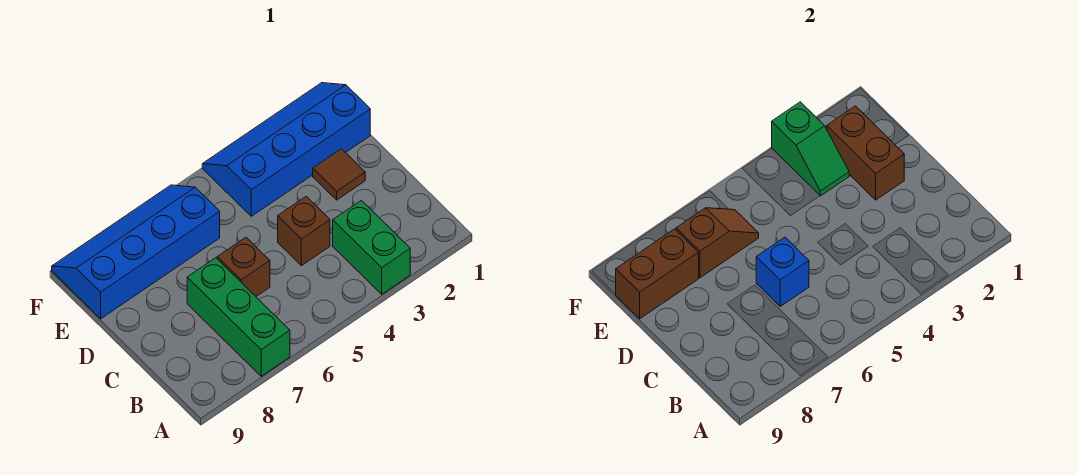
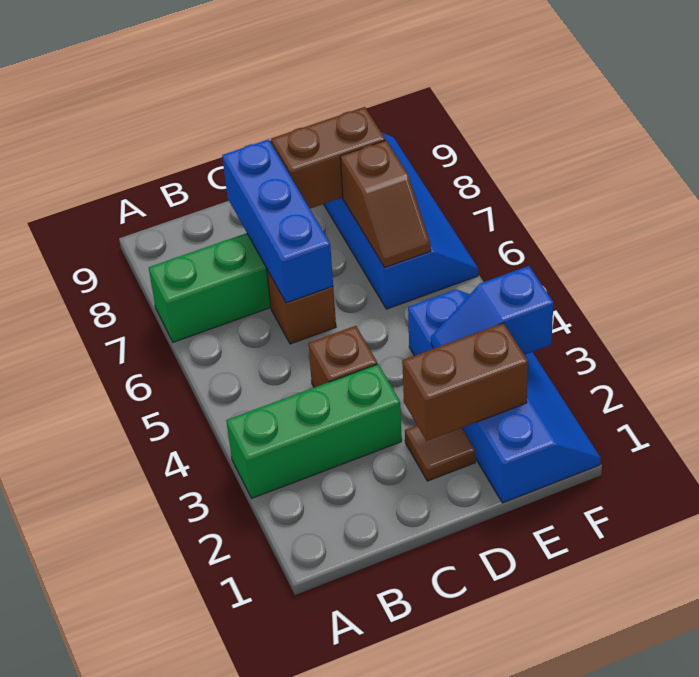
green brick A3:B3 level 1 -> green brick A3:C3 level 1
blue brick C6 level 2 -> blue brick C6:C8 level 2
green slope E3:F3 level 2 top F -> blue slope E3:F3 level 2 top F
brown brick E8:E9 level 2 -> brown brick D8:E8 level 2

